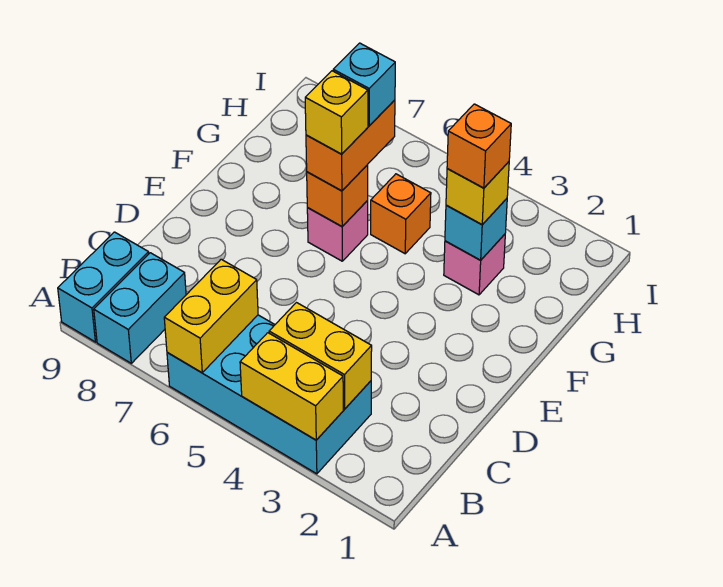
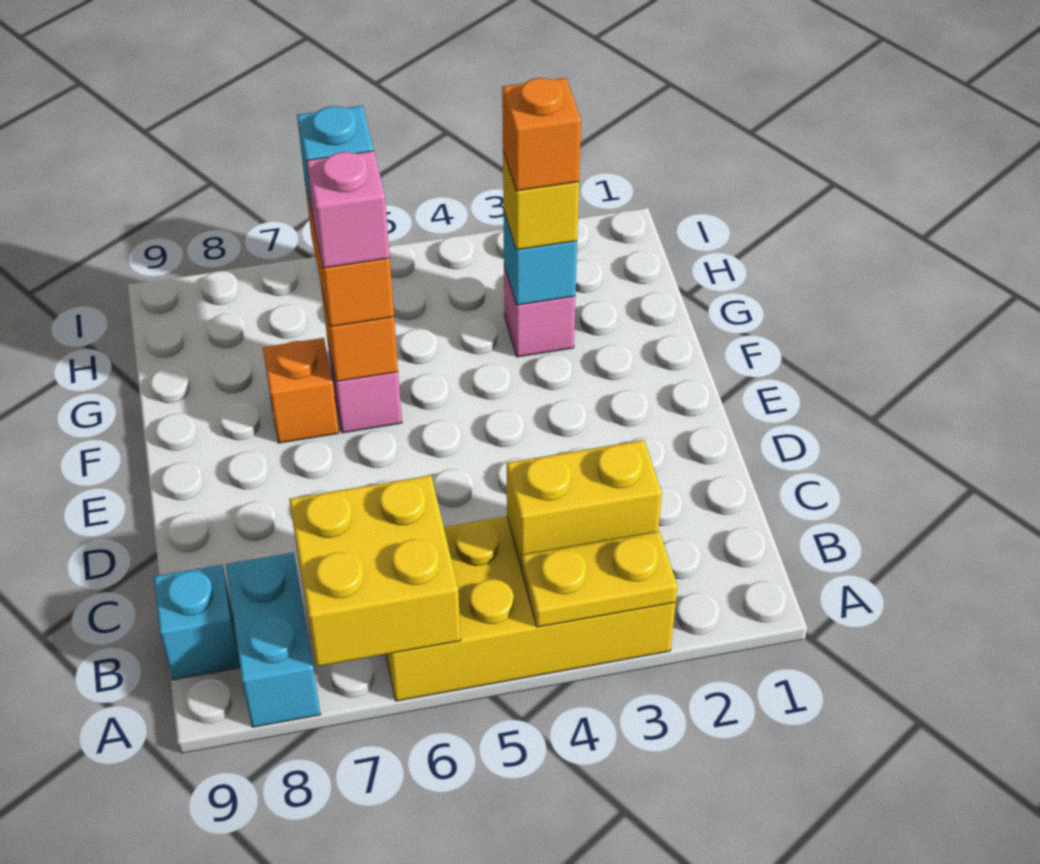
cyan brick A3:B6 level 1 -> yellow brick A3:B6 level 1
yellow brick A3:A4 level 2 -> yellow plate A3:A4 level 2
yellow brick A6:B6 level 2 -> yellow brick A6:B7 level 2
cyan brick A9:B9 level 1 -> cyan brick B9 level 1
yellow brick F6 level 4 -> pink brick F6 level 4
orange brick G5 level 1 -> orange brick F7 level 1

